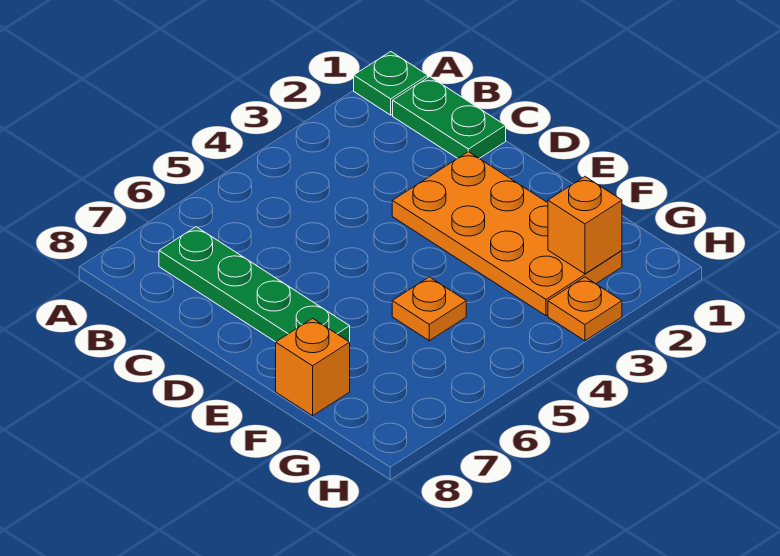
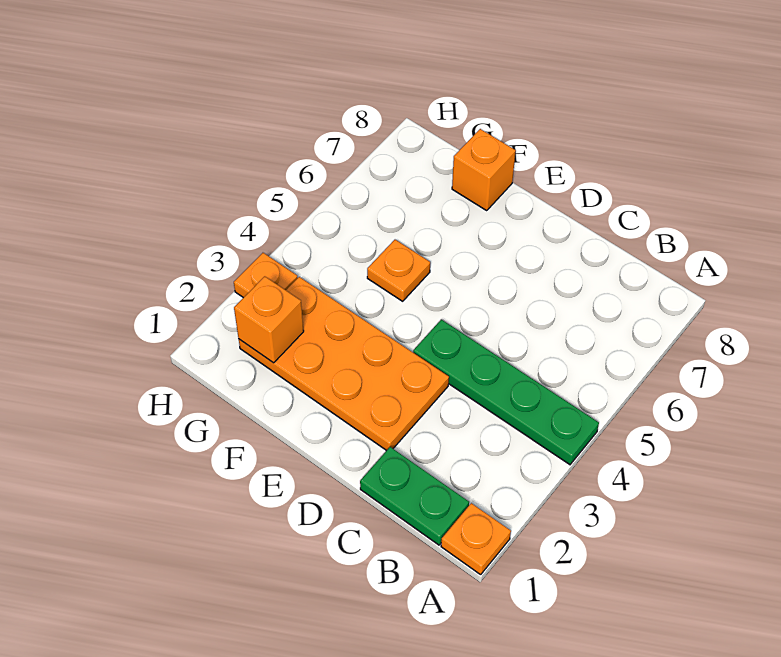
green plate A1 level 1 -> orange plate A1 level 1
green plate B7:E7 level 1 -> green plate A4:D4 level 1

